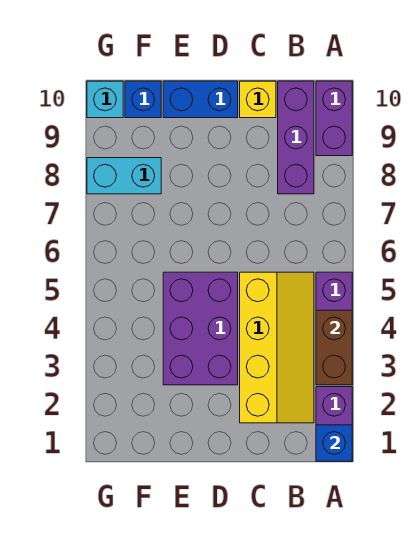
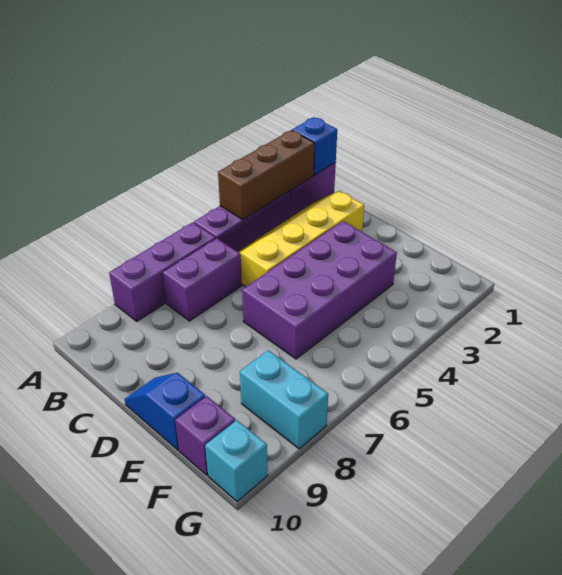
brown brick A3:A4 level 2 -> brown brick A2:A4 level 2
purple brick A9:A10 level 1 -> purple brick B6:B7 level 1
purple brick B8:B10 level 1 -> purple brick A6:A8 level 1
yellow brick C10 level 1 -> none
purple brick D3:E5 level 1 -> purple brick D3:E6 level 1
blue brick D10:E10 level 1 -> blue slope D10:E10 level 1 top E
blue brick F10 level 1 -> purple brick F10 level 1

